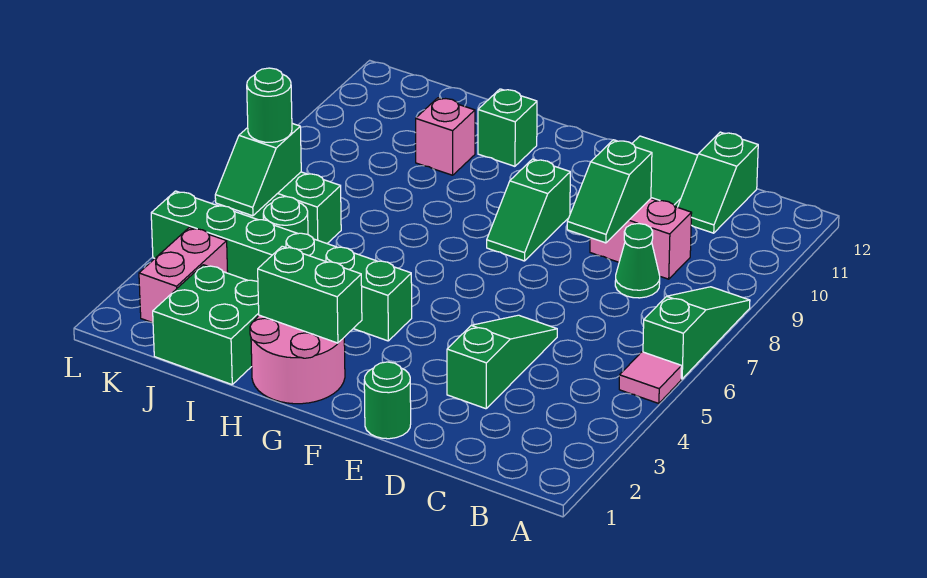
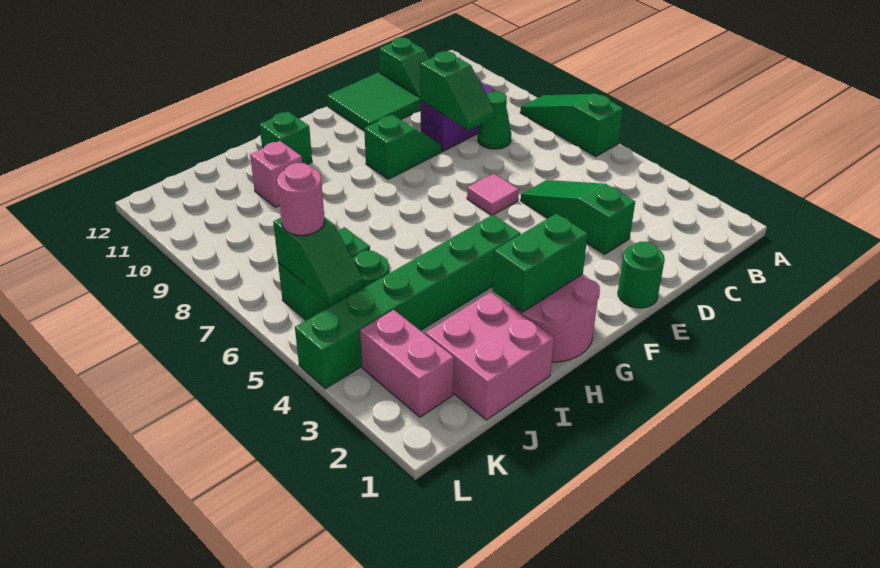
pink tile A5 level 1 -> pink tile E6 level 1
pink brick C9:D9 level 1 -> purple brick C9:D9 level 1
green slope F8:F9 level 1 top 9 -> green slope E9:F9 level 1 top F
green brick I1:J2 level 1 -> pink brick I1:J2 level 1
green round brick K6 level 3 -> pink round brick K6 level 3

